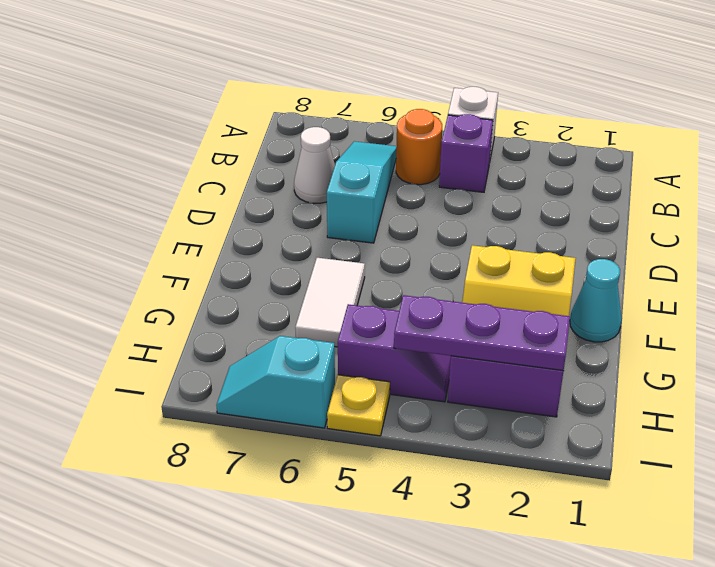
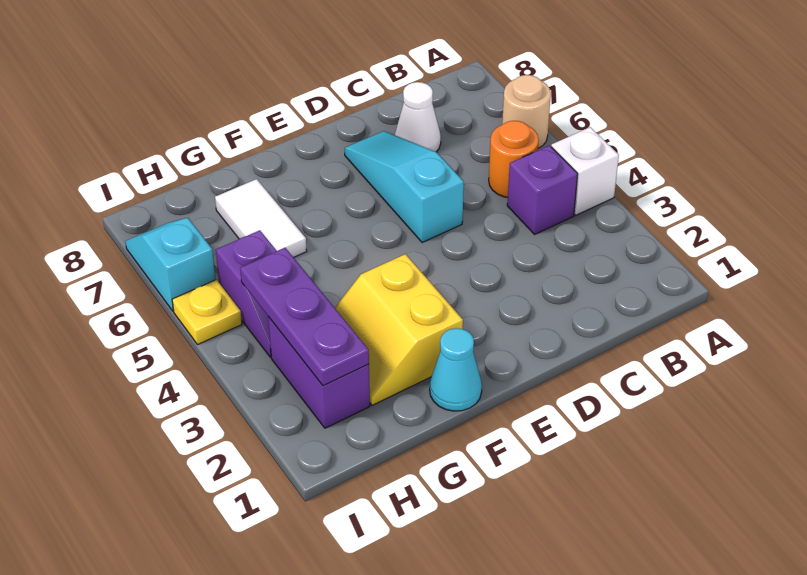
none -> tan round brick A6 level 1
cyan slope B6:D6 level 1 top D -> cyan slope D5:D7 level 1 top 5
white tile F6:G6 level 1 -> white tile G6:G7 level 1

